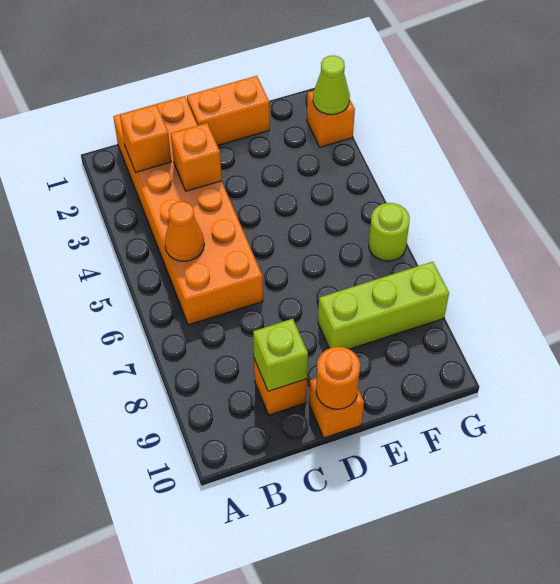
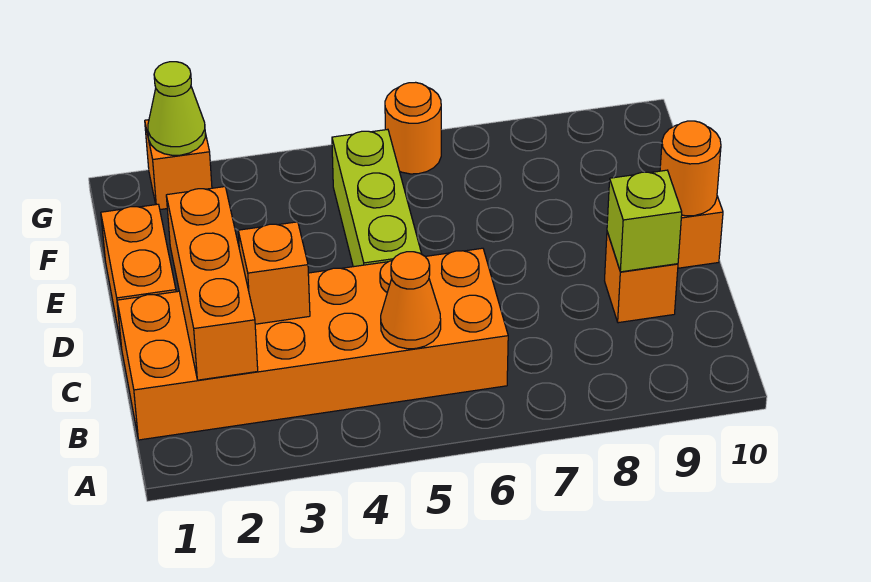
orange brick B2 level 2 -> orange brick B2:D2 level 2
lime brick E8:G8 level 1 -> lime brick D5:F5 level 1
lime round brick G6 level 1 -> orange round brick G6 level 1

